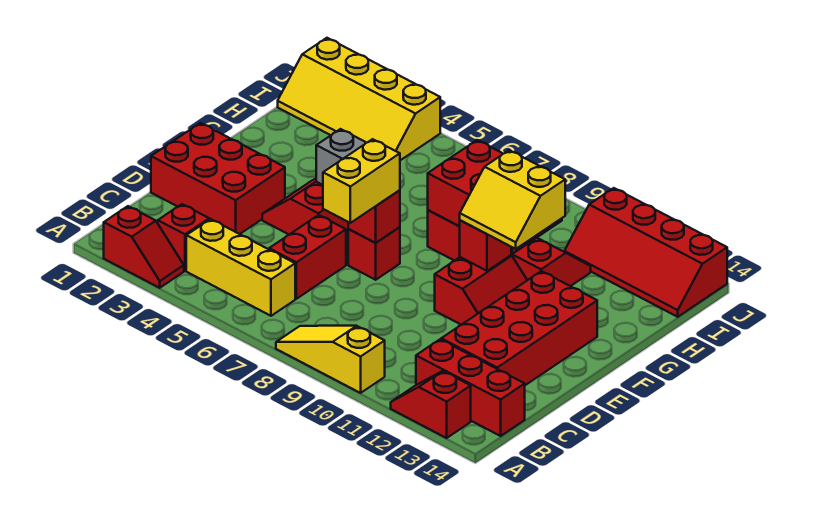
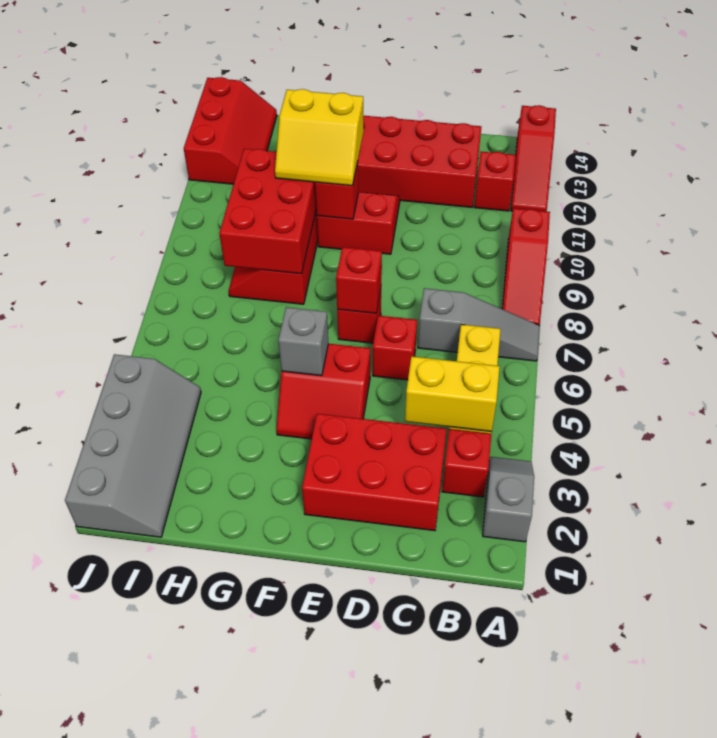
red slope A2:A3 level 1 top 2 -> grey slope A2:A3 level 1 top 2
none -> grey slope A7:C7 level 1 top C
yellow slope A8:A10 level 1 top 10 -> red slope A8:A10 level 1 top 10
red slope A12:A13 level 1 top 13 -> red slope A12:A14 level 1 top 14
red brick B12:B14 level 1 -> red brick B12 level 1
red brick C6:D6 level 1 -> red brick D6 level 1
red brick D1:E3 level 1 -> red brick C2:E3 level 1
yellow brick D7:E7 level 3 -> yellow brick B4:C4 level 2
yellow slope F10:G11 level 3 top G -> yellow slope F10:G11 level 3 top 11
yellow slope I1:J4 level 1 top J -> grey slope I1:J4 level 1 top J
red slope I11:J14 level 1 top J -> red slope I12:J14 level 1 top J

